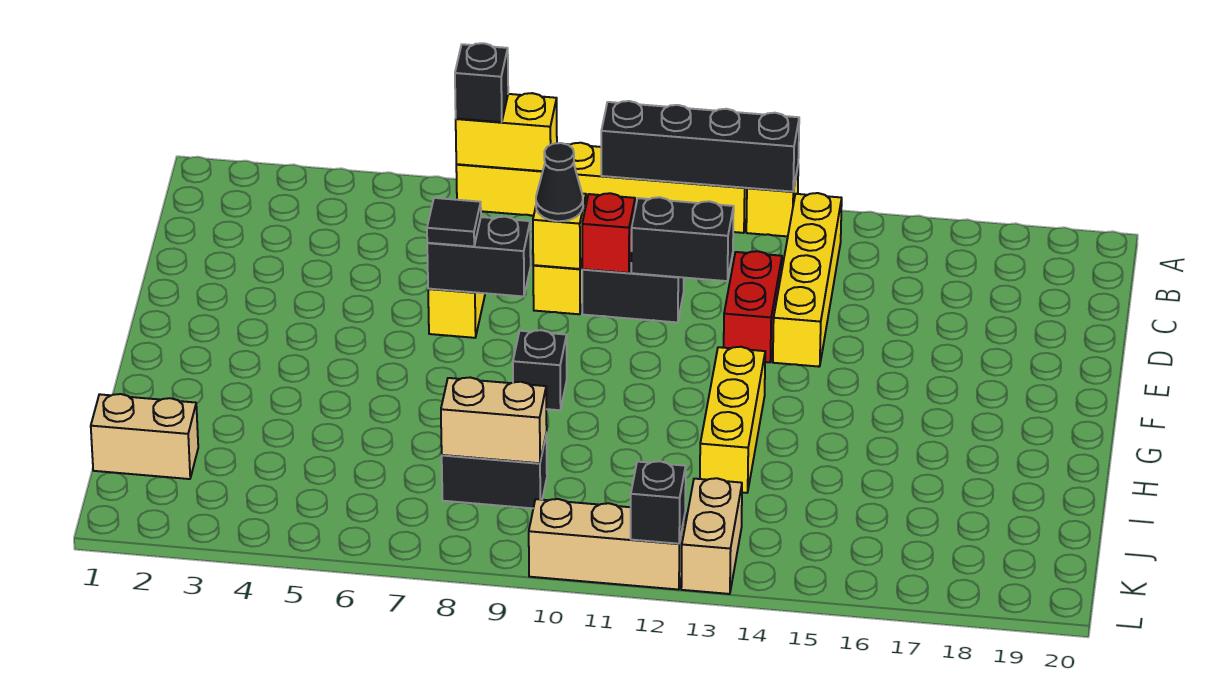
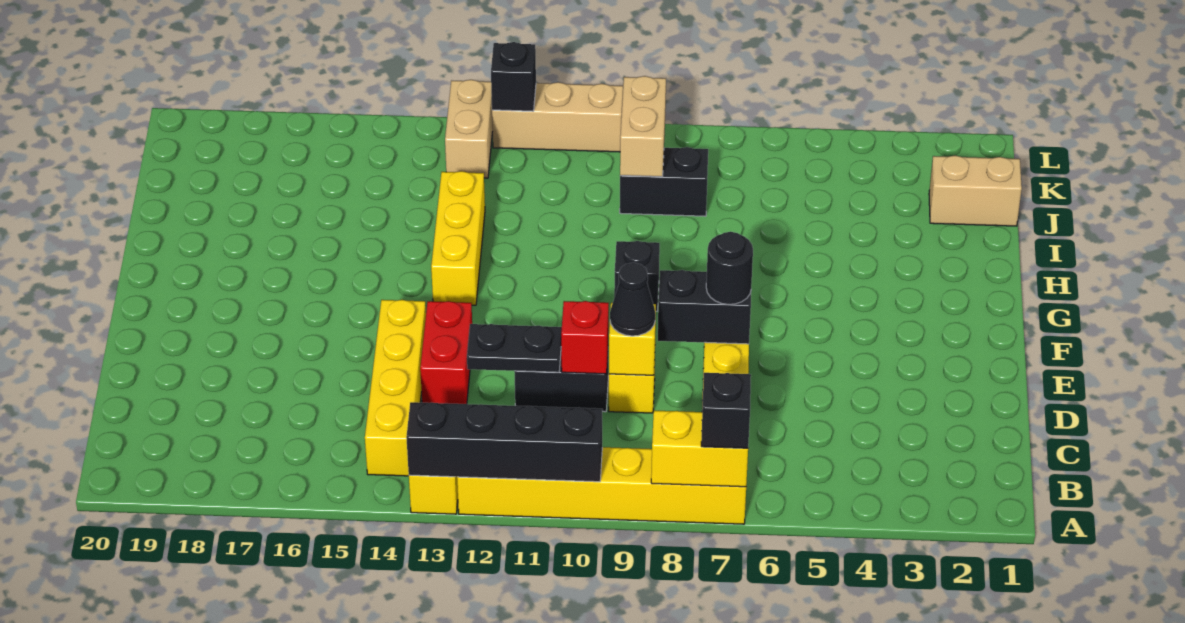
black brick D11:D12 level 2 -> black plate D11:D12 level 2
black tile E7 level 3 -> black round brick E7 level 3
tan brick J8:J9 level 2 -> tan brick J9:K9 level 2

